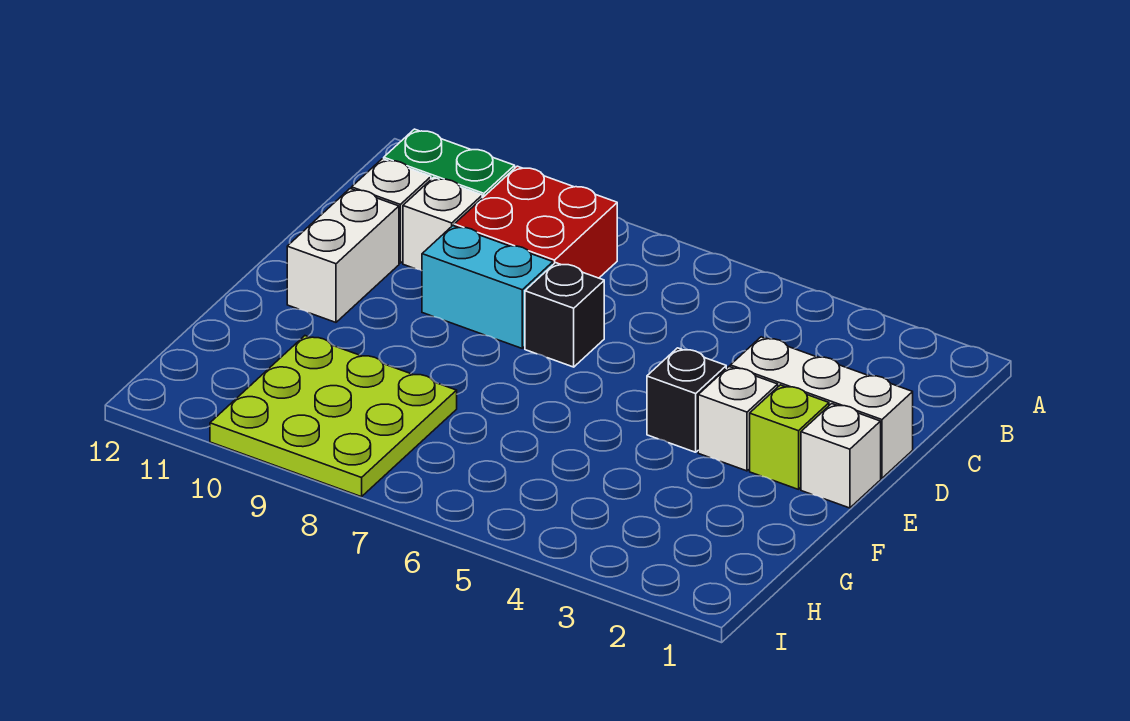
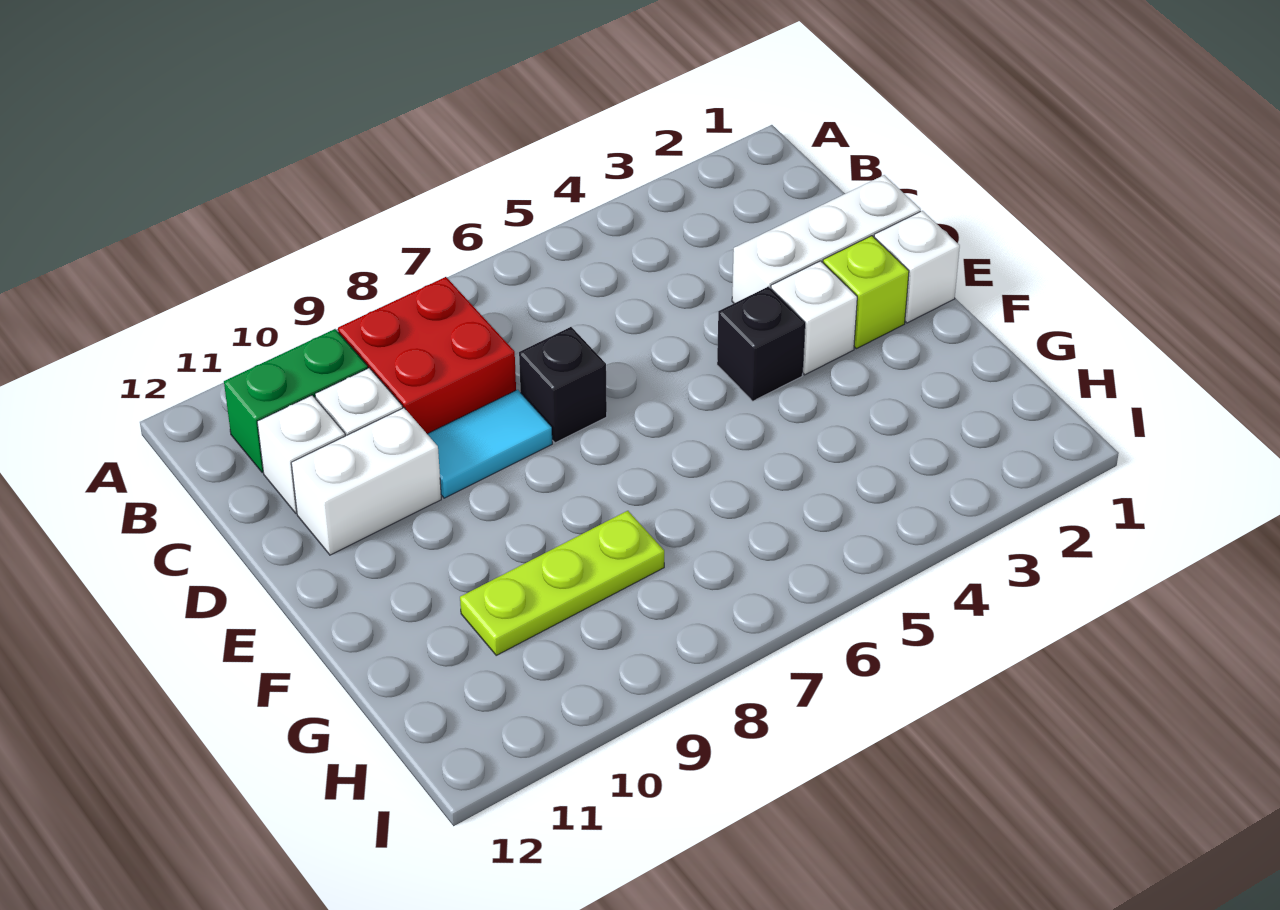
cyan brick D8:D9 level 1 -> cyan tile D8:D9 level 1
white brick D11:E11 level 1 -> white brick D10:D11 level 1
lime plate G8:I10 level 1 -> lime plate G8:G10 level 1

